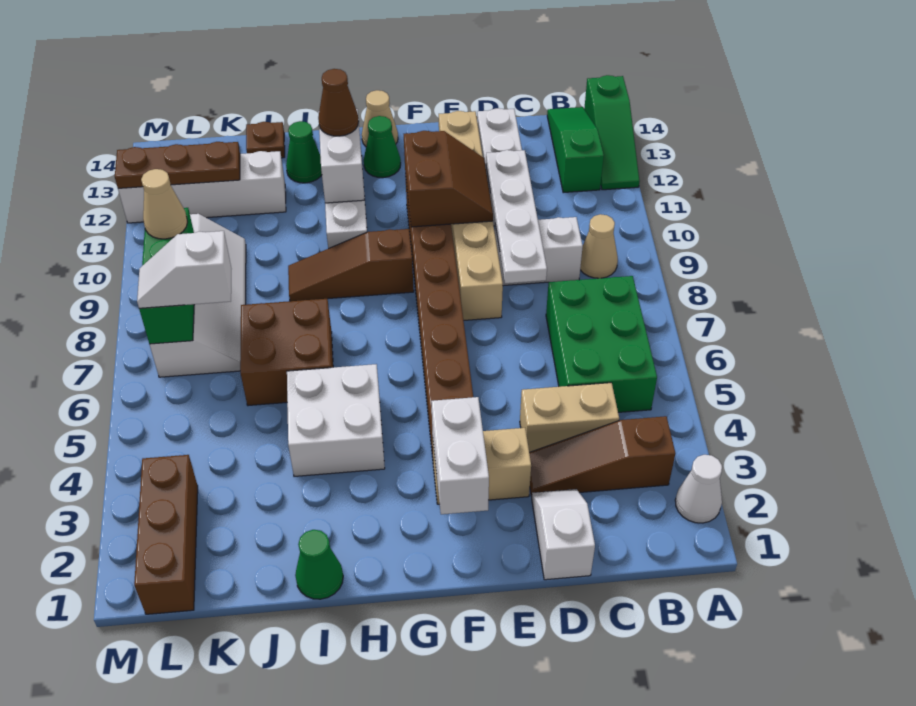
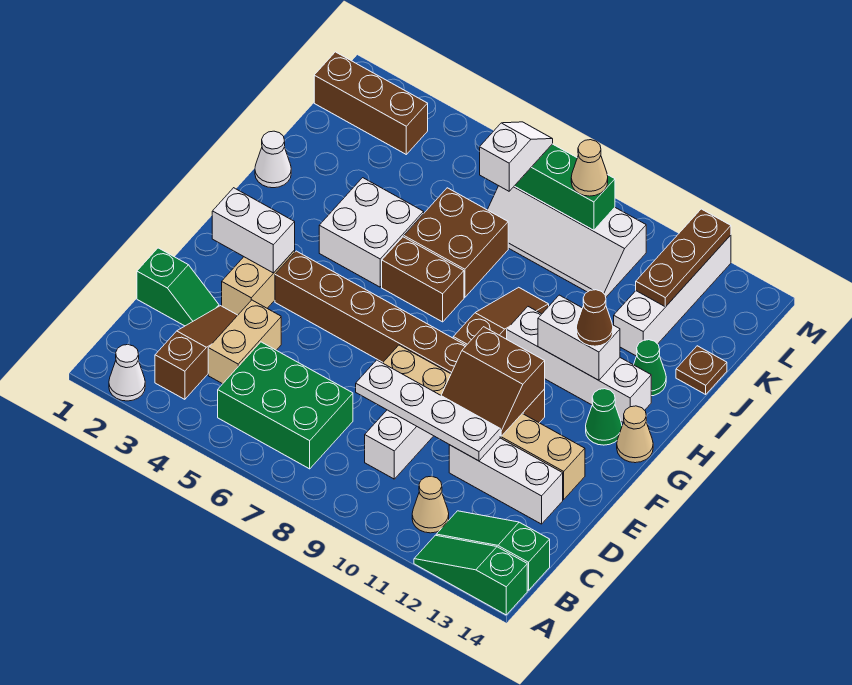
tan cone B9 level 1 -> tan cone B11 level 1
green slope B12:B14 level 1 top 12 -> green slope B12:B14 level 1 top 14
white slope D1:D2 level 1 top 1 -> green slope D1:D2 level 1 top 1
none -> brown brick H6:H7 level 1
green cone I1 level 1 -> white cone I1 level 1

